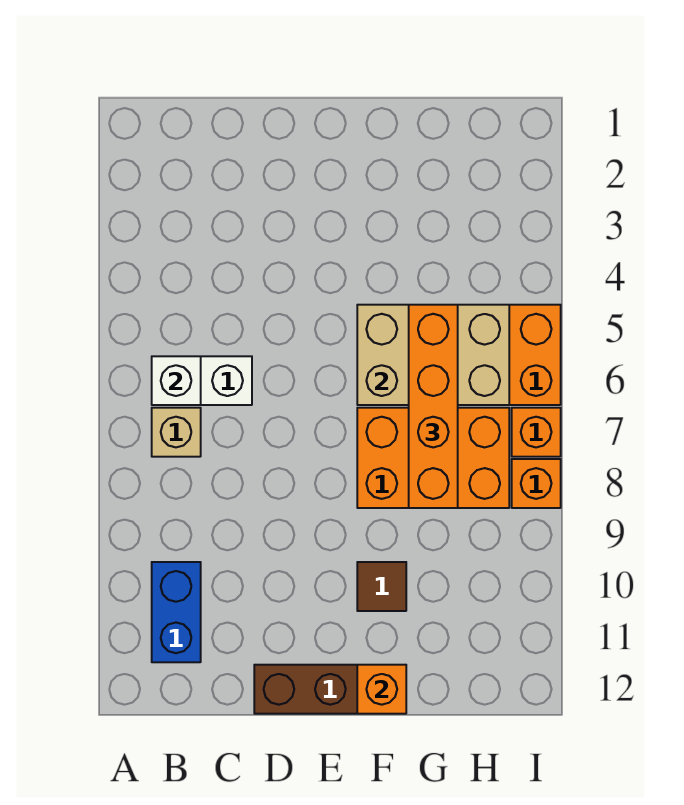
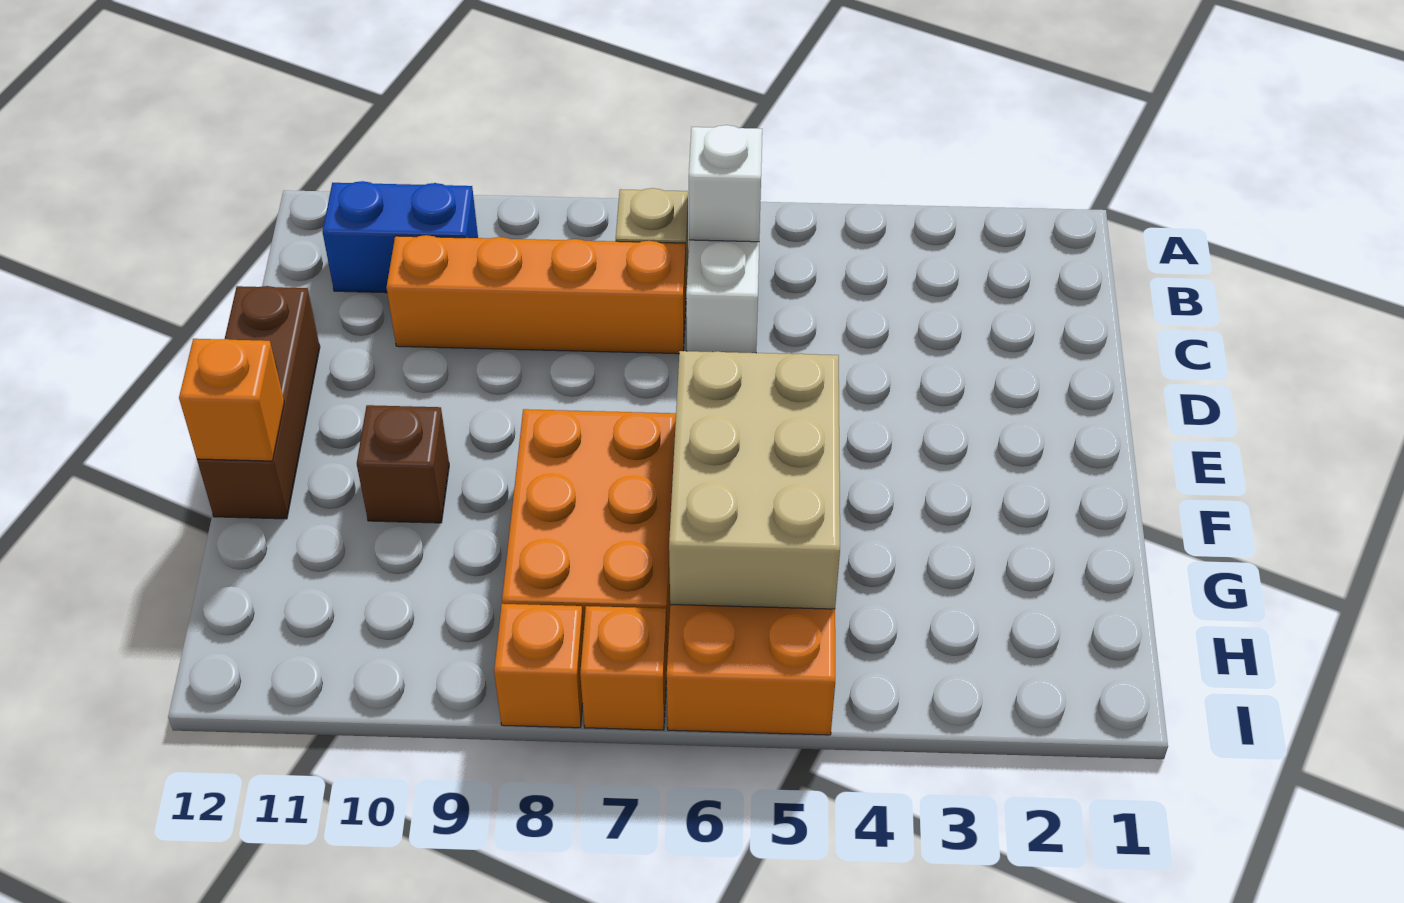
brown tile F10 level 1 -> brown brick F10 level 1
orange brick G5:G8 level 3 -> orange brick C7:C10 level 1

